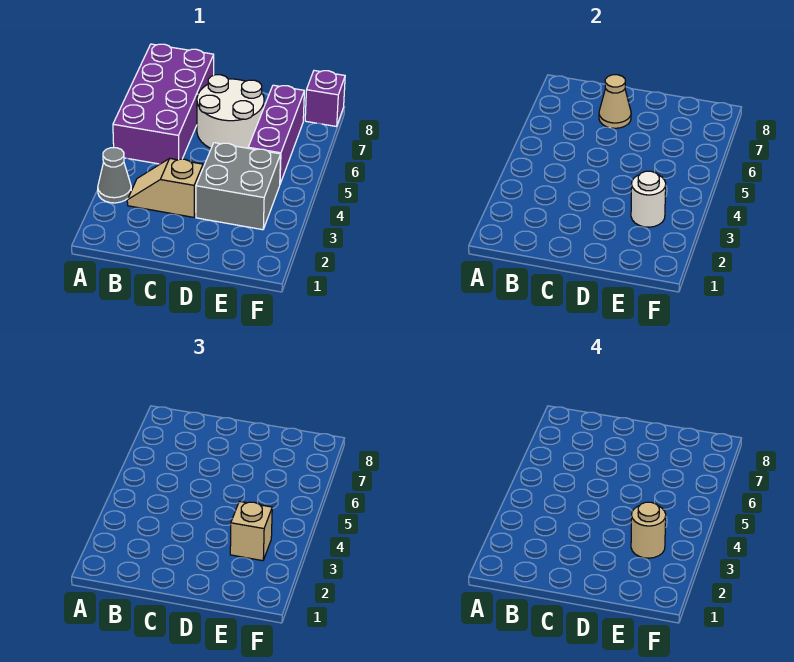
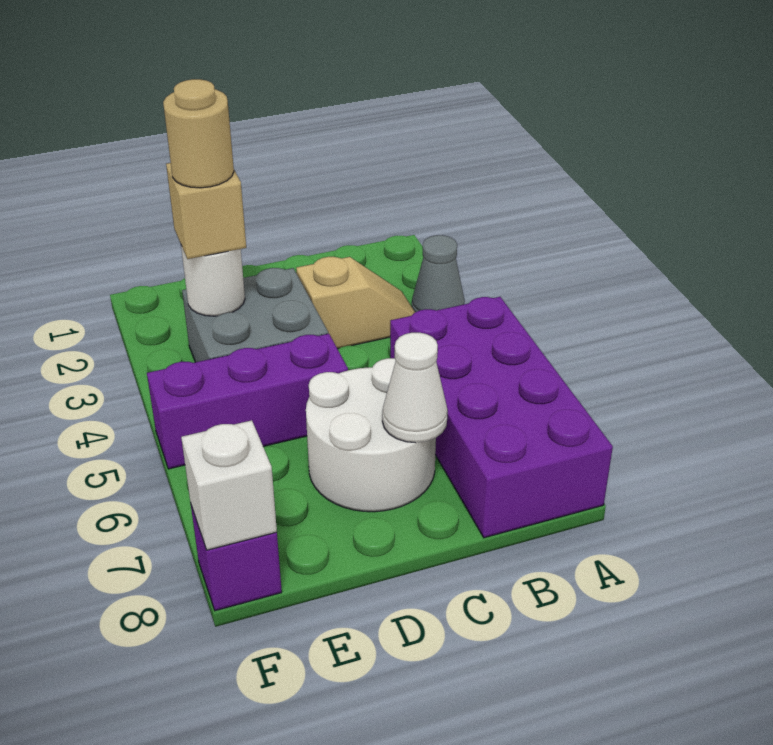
tan cone C7 level 2 -> white cone C7 level 2
purple brick E5:E7 level 1 -> purple brick D5:F5 level 1
none -> white brick F8 level 2

